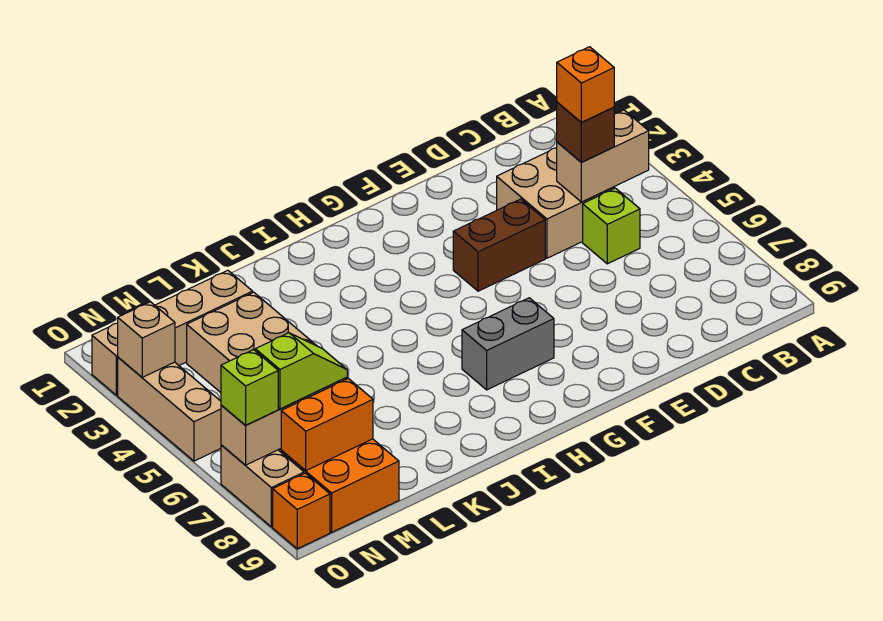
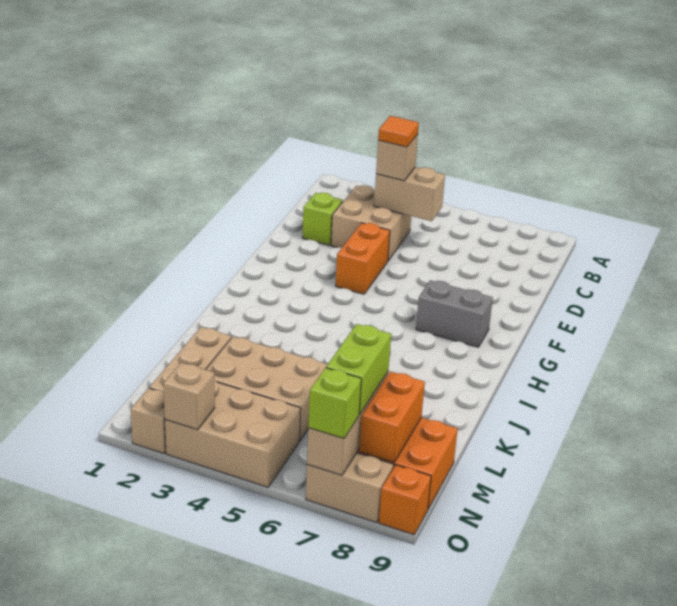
tan brick B4:C4 level 2 -> tan brick C4:C5 level 2
brown brick C4 level 3 -> tan brick C4 level 3
orange brick C4 level 4 -> orange tile C4 level 4
lime brick C5 level 1 -> lime brick D2 level 1
brown brick E4:F4 level 1 -> orange brick E4:F4 level 1
grey brick G7:H7 level 1 -> grey brick G7:G8 level 1
lime slope M7:N7 level 3 top N -> lime brick M7:N7 level 3
tan brick O3:O5 level 1 -> tan brick N3:O5 level 1

